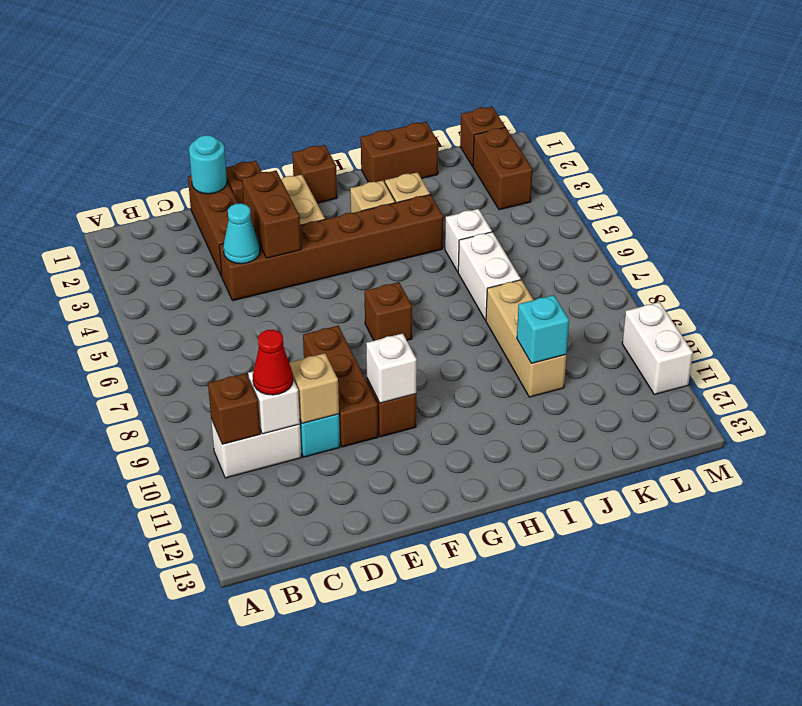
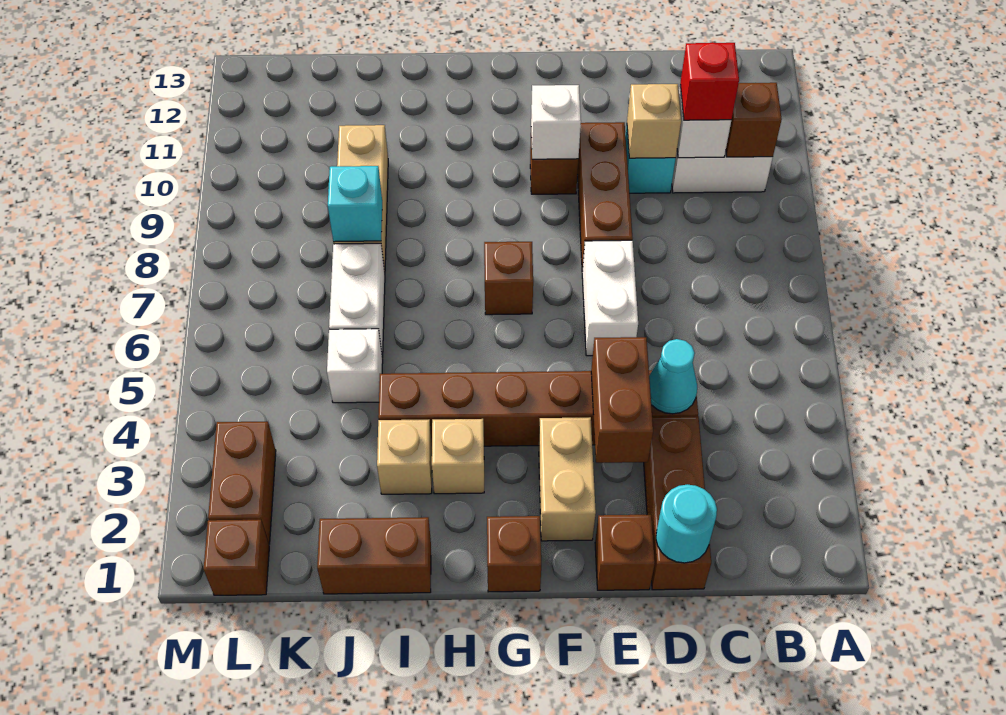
red cone C10 level 3 -> red brick C10 level 3
cyan brick J10 level 2 -> cyan brick J8 level 2
white brick M10:M11 level 1 -> white brick E6:E7 level 1

